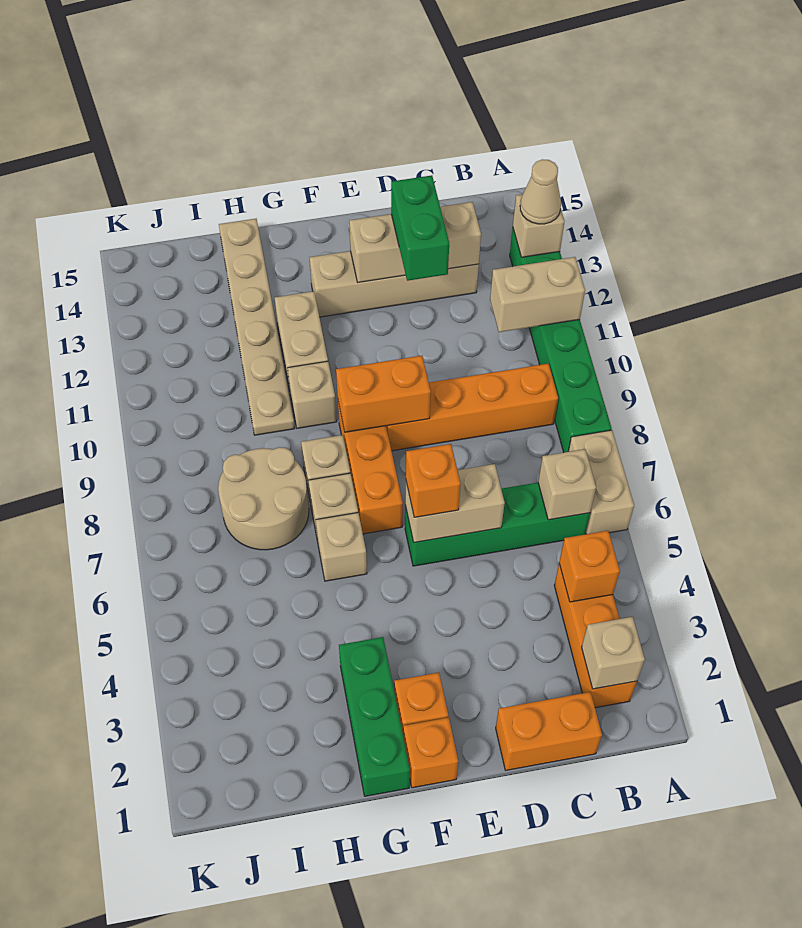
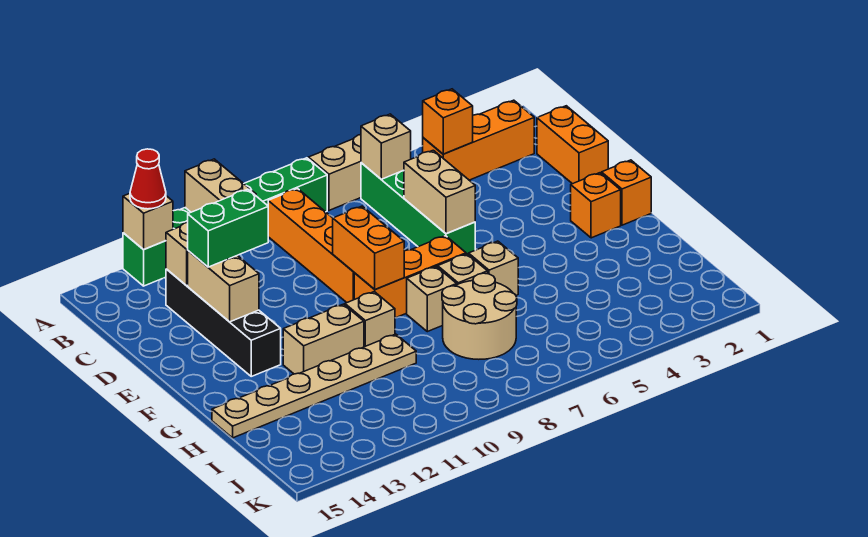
tan cone A13 level 3 -> red cone A13 level 3
tan brick B2 level 2 -> none
tan brick C13:F13 level 1 -> black brick C13:F13 level 1
orange brick E6 level 3 -> none
green brick G1:G3 level 1 -> none

